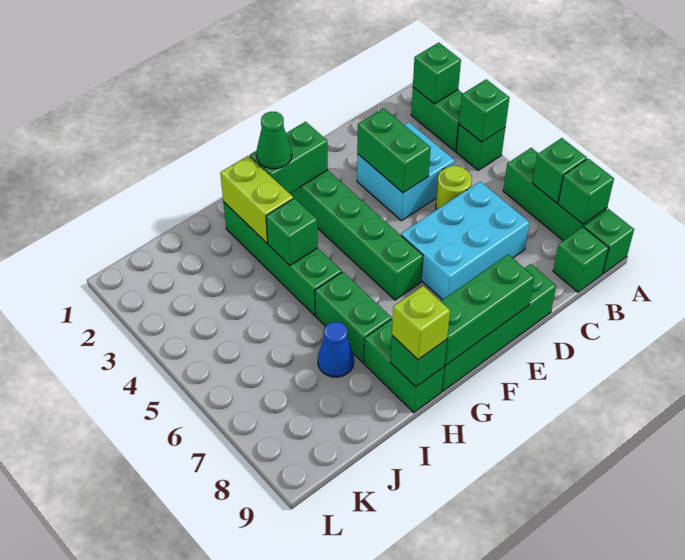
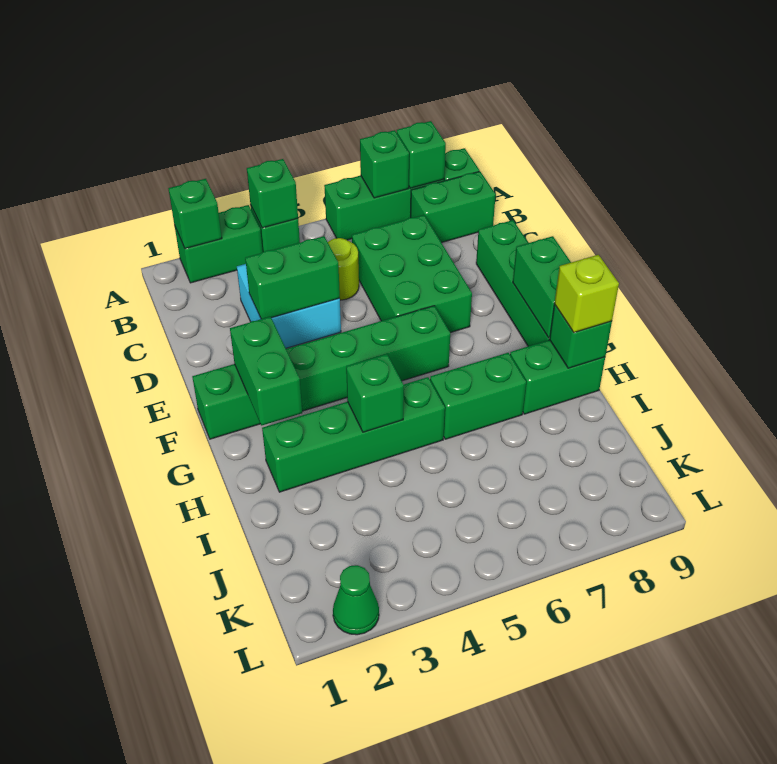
green brick B9 level 1 -> green brick B8:B9 level 1
cyan brick C6:E7 level 1 -> green brick C6:E7 level 1
green brick E9:G9 level 2 -> green brick F9:G9 level 2
green cone G2 level 3 -> green cone L2 level 1
lime brick H2:H3 level 2 -> none
blue cone I7 level 1 -> none

